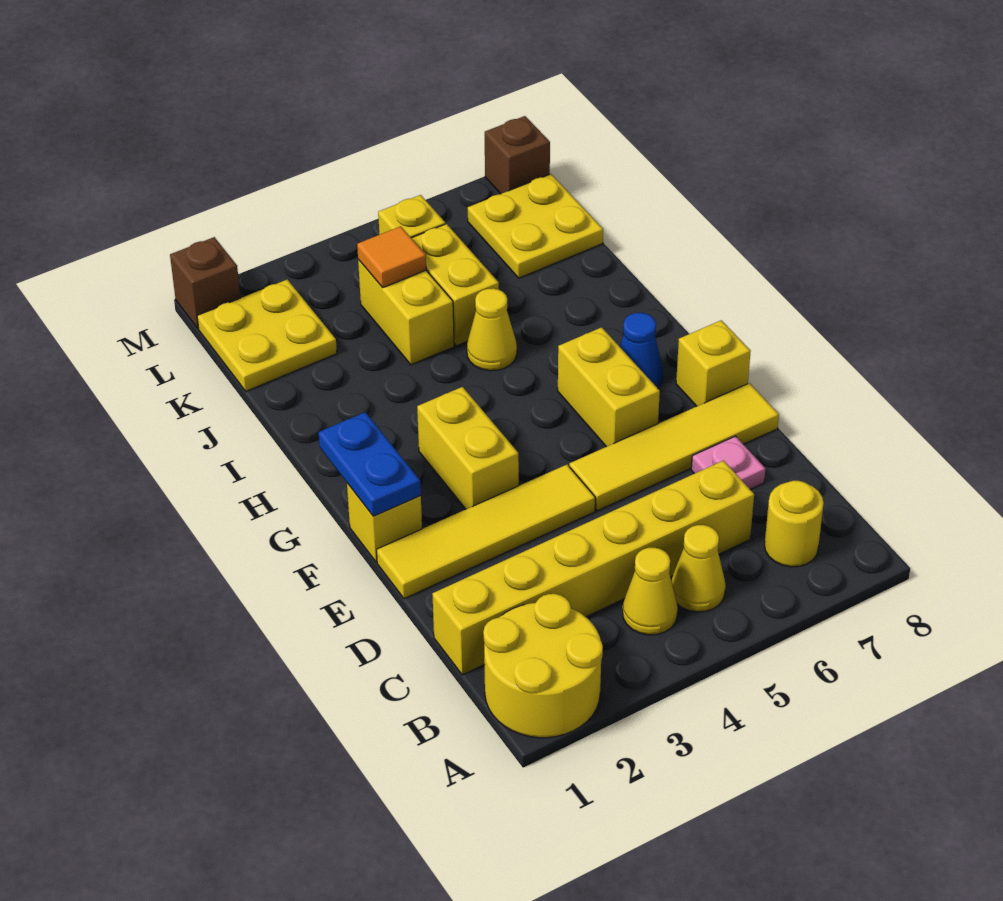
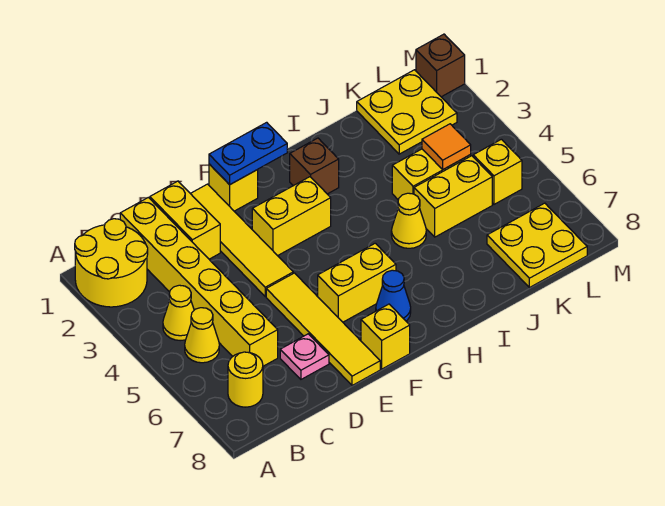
none -> yellow brick D1:D2 level 1
brown brick M8 level 1 -> brown brick H2 level 1

